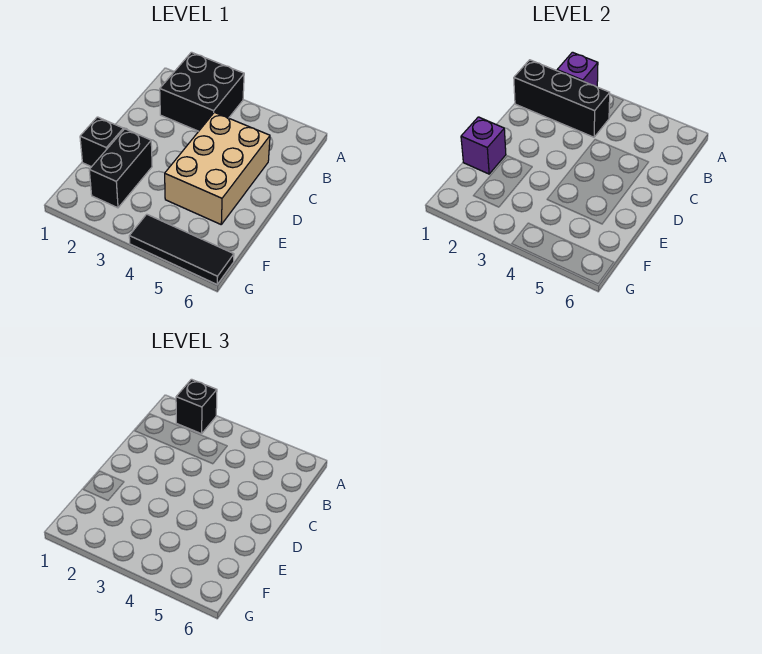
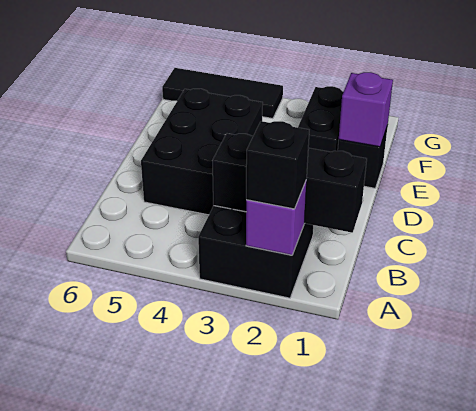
tan brick C4:E5 level 1 -> black brick C4:E5 level 1

